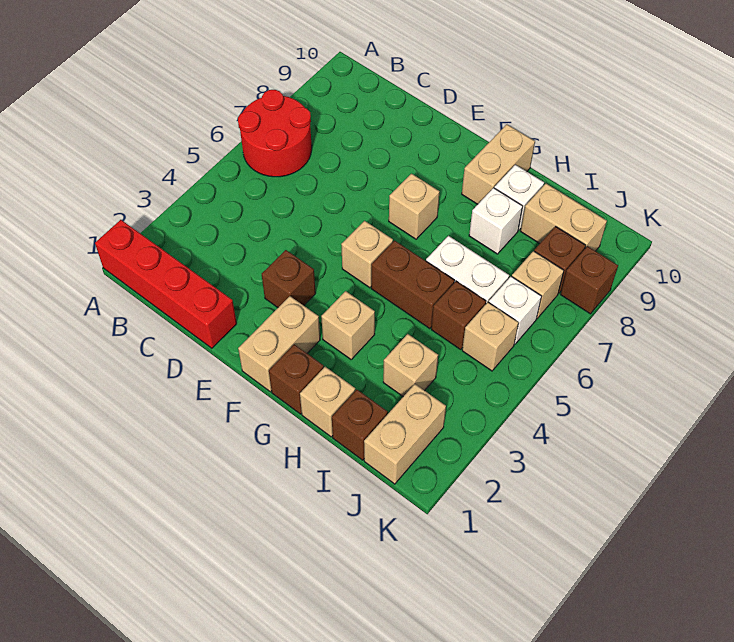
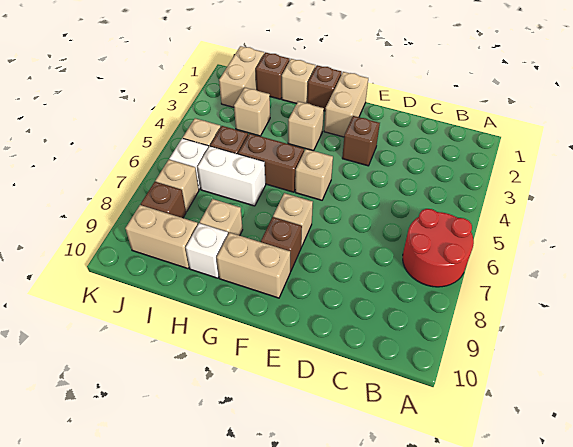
red brick A1:D1 level 1 -> none
tan brick G9:G10 level 1 -> tan brick F9:G9 level 1
white brick H8 level 1 -> tan brick H8 level 1
brown brick K8 level 1 -> brown brick F8 level 1

